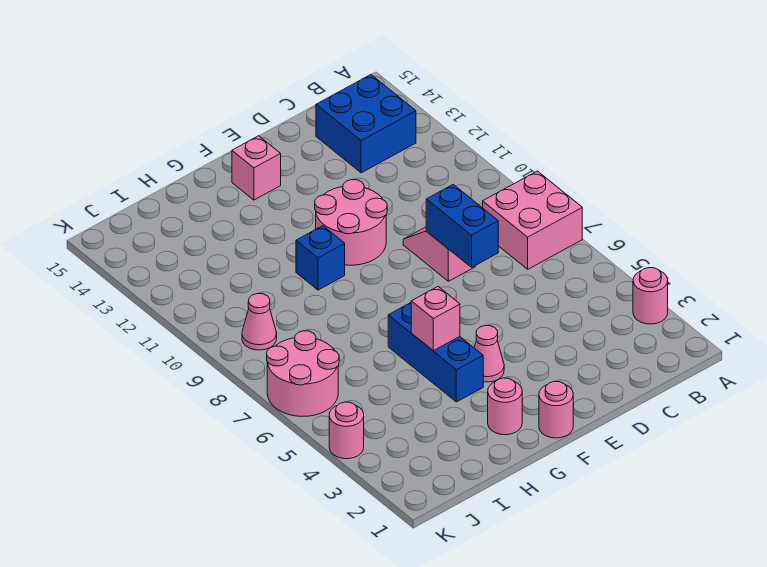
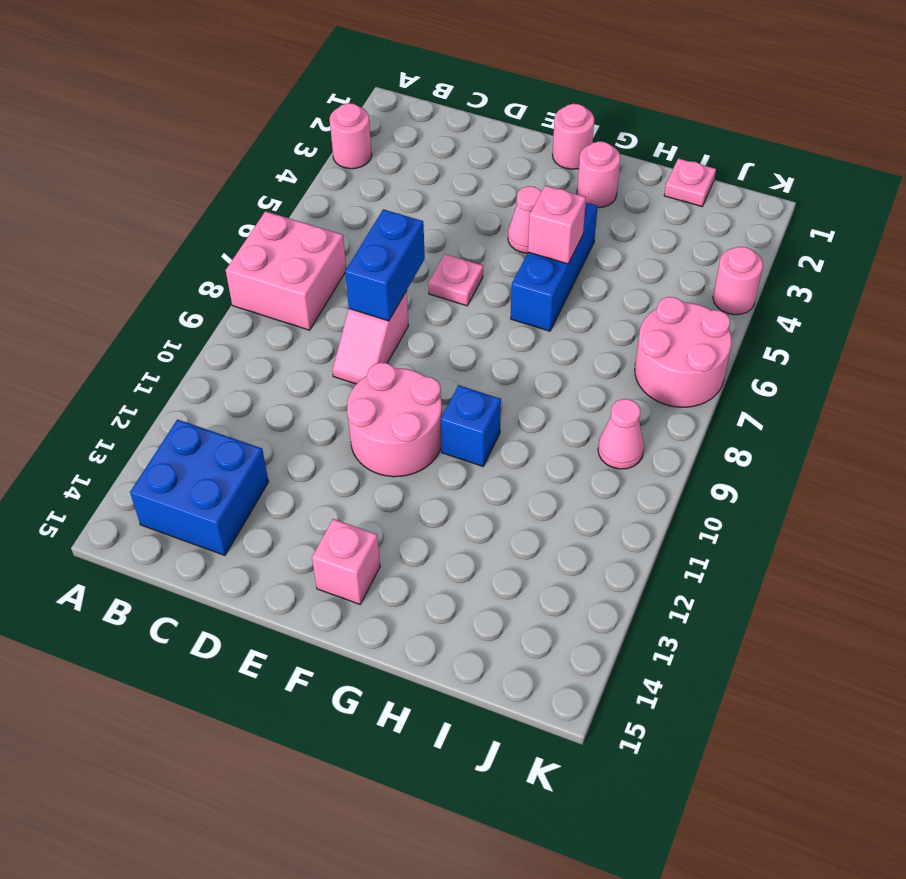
none -> pink plate E6 level 1
none -> pink plate I1 level 1

